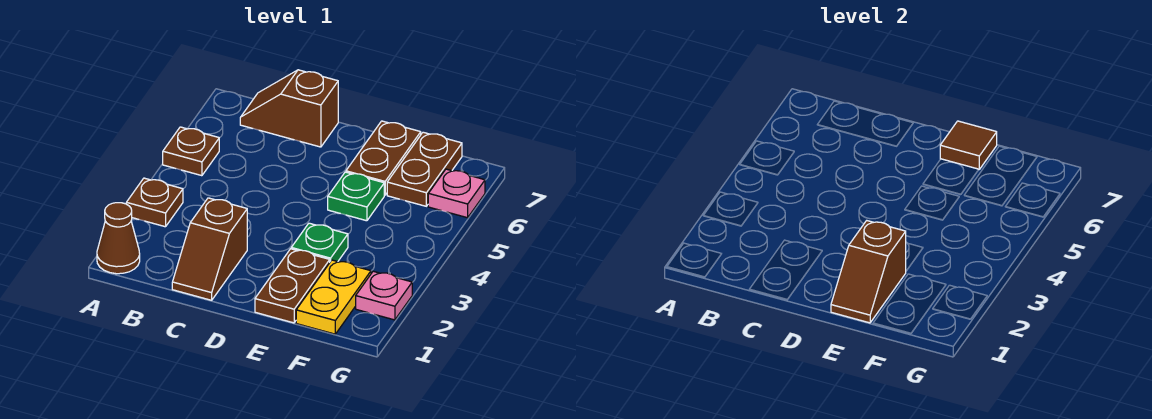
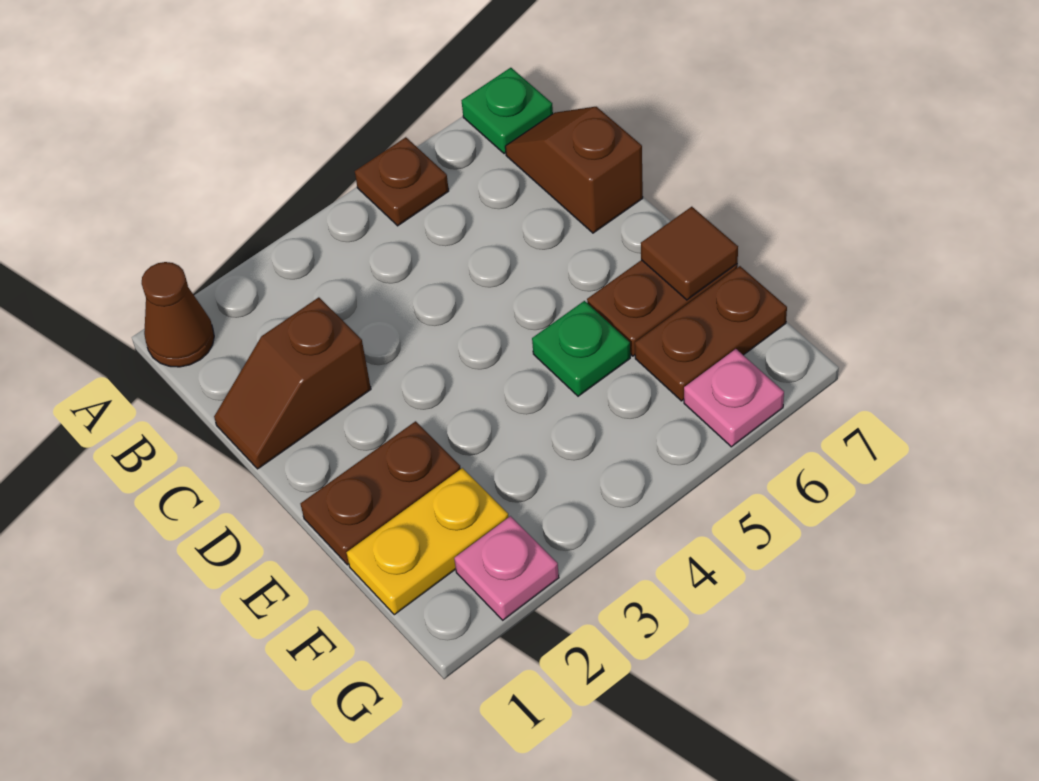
brown plate A3 level 1 -> none
brown slope E1:E2 level 2 top 2 -> none
green plate E3 level 1 -> green plate A7 level 1

